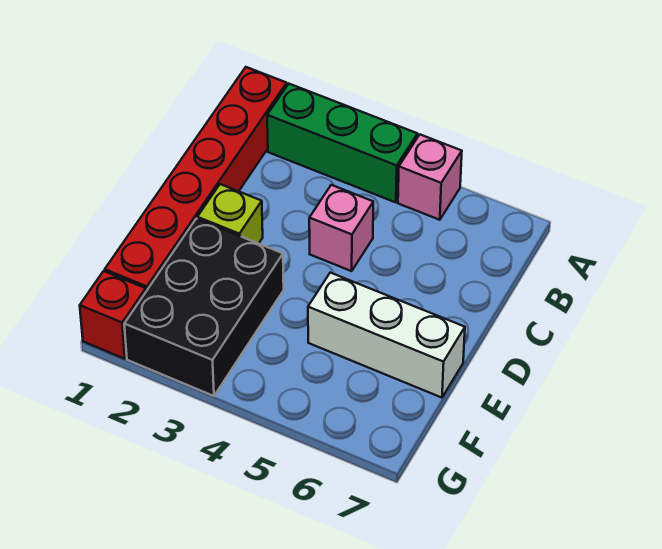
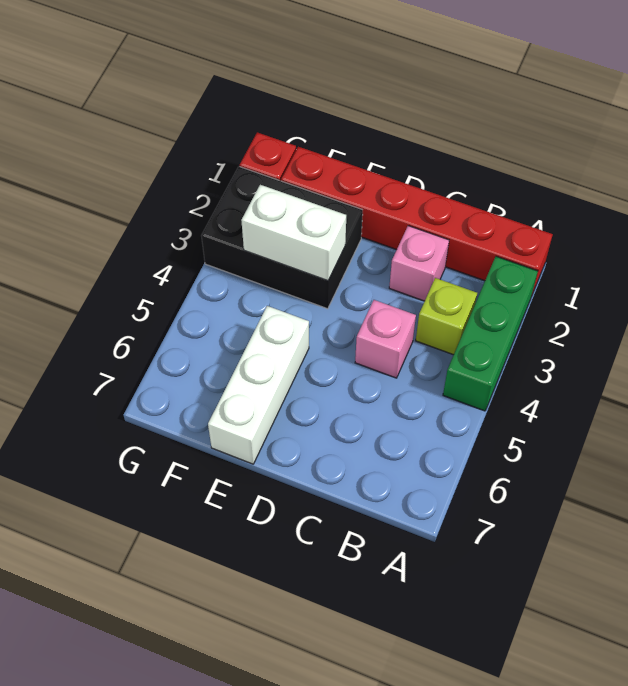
pink brick A5 level 1 -> pink brick C2 level 1
lime brick D2 level 1 -> lime brick B3 level 1
none -> white brick E3:F3 level 2

